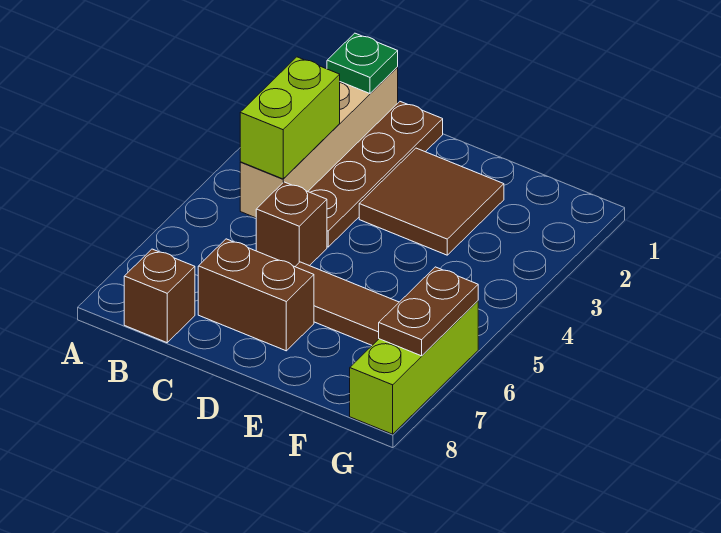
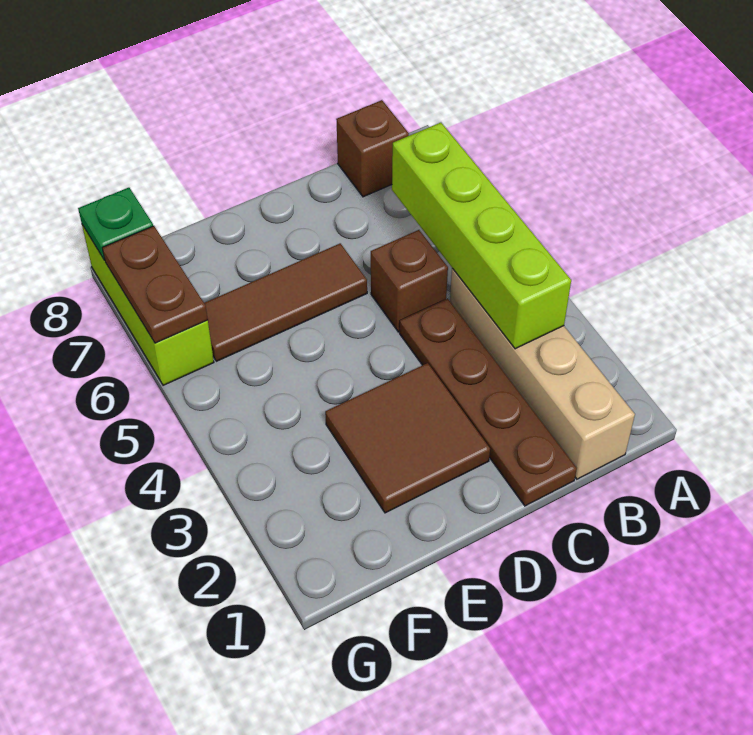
green plate B1 level 2 -> green plate G8 level 2
lime brick B3:B4 level 2 -> lime brick B3:B6 level 2
brown brick C7:D7 level 1 -> none

